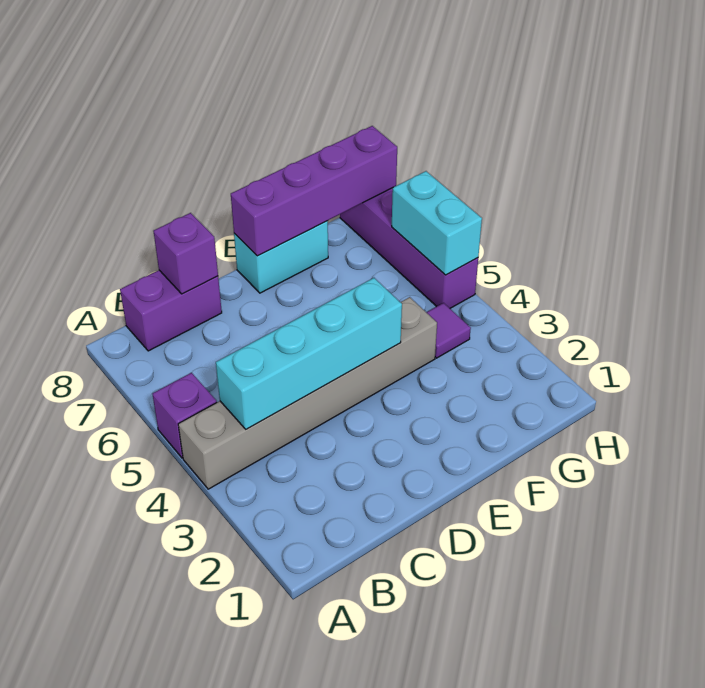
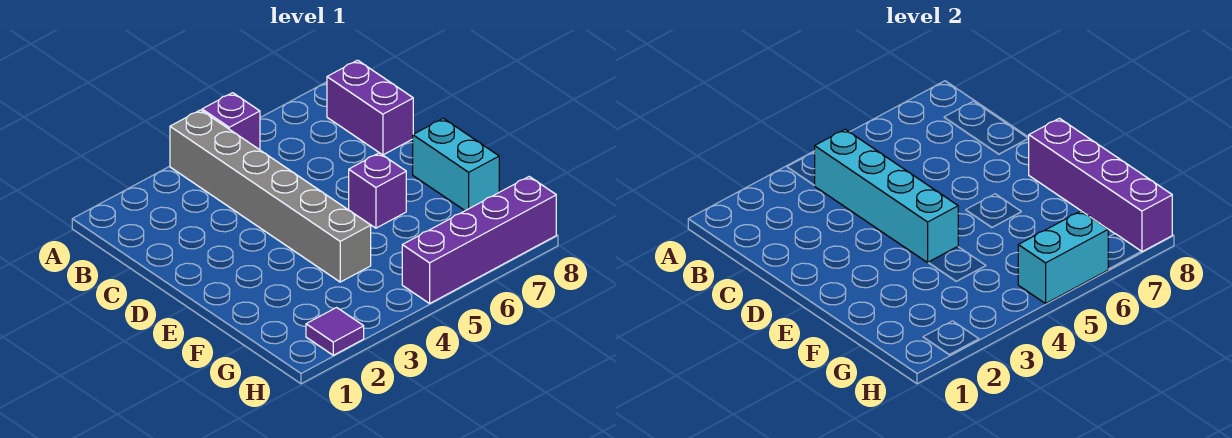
purple brick C8 level 2 -> purple brick E6 level 1
purple tile G4 level 1 -> purple tile H2 level 1

